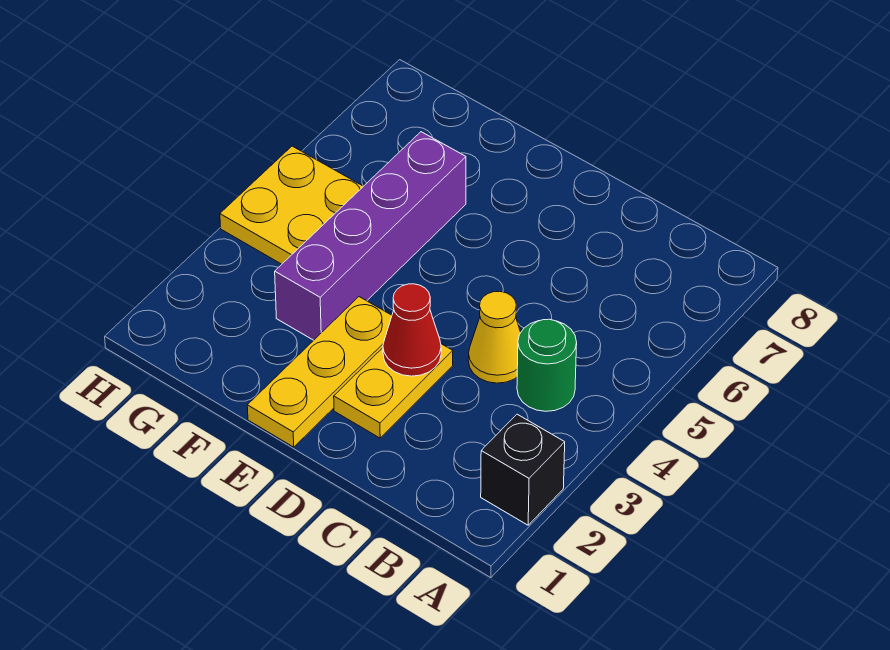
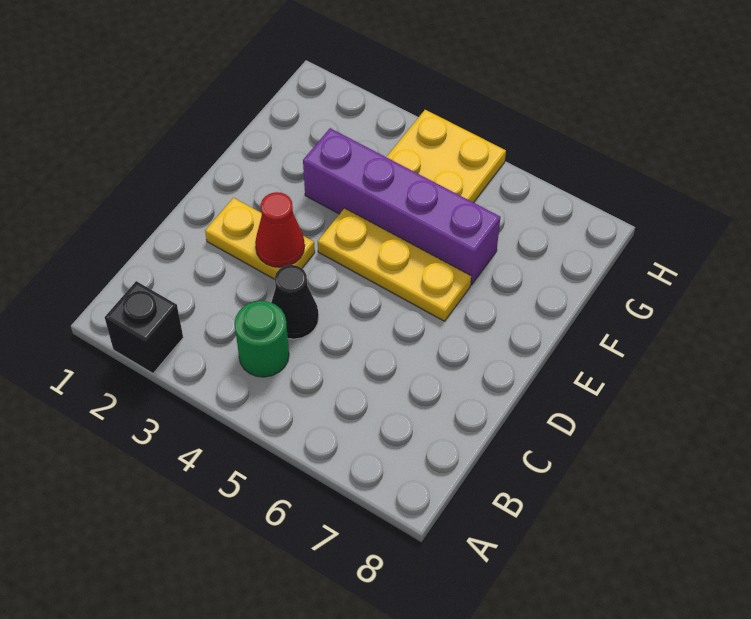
yellow cone C4 level 1 -> black cone C4 level 1
yellow plate E1:E3 level 1 -> yellow plate E4:E6 level 1

